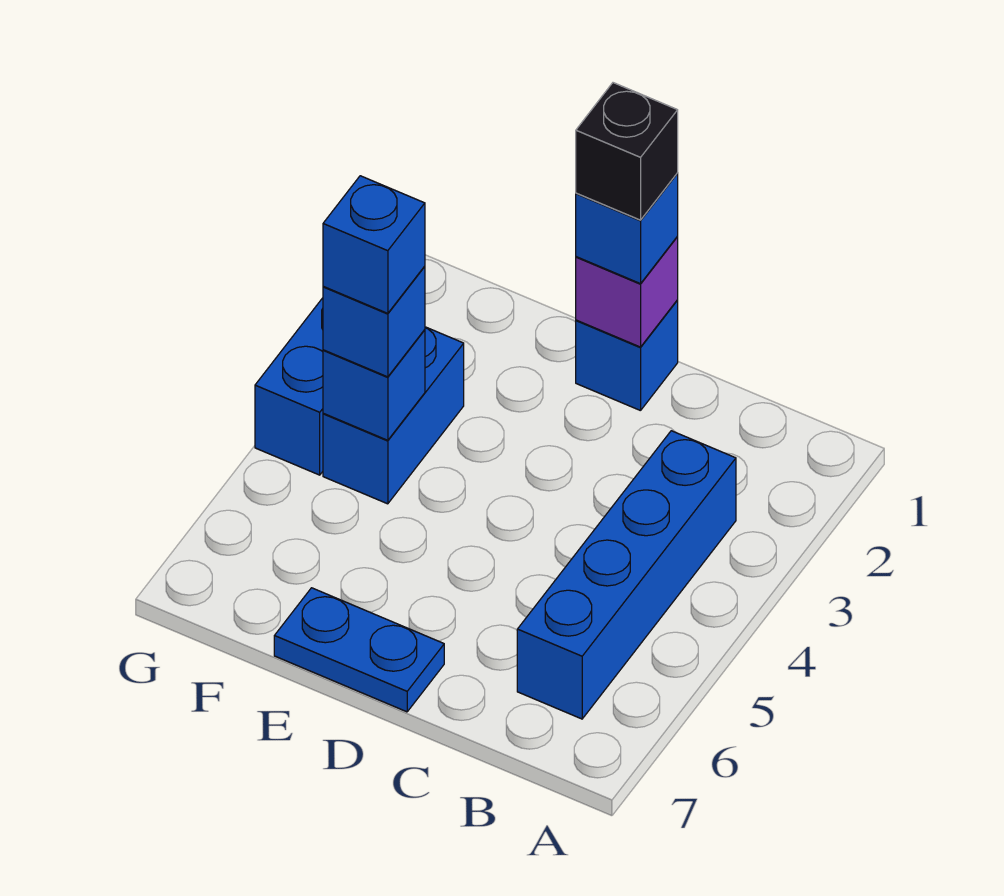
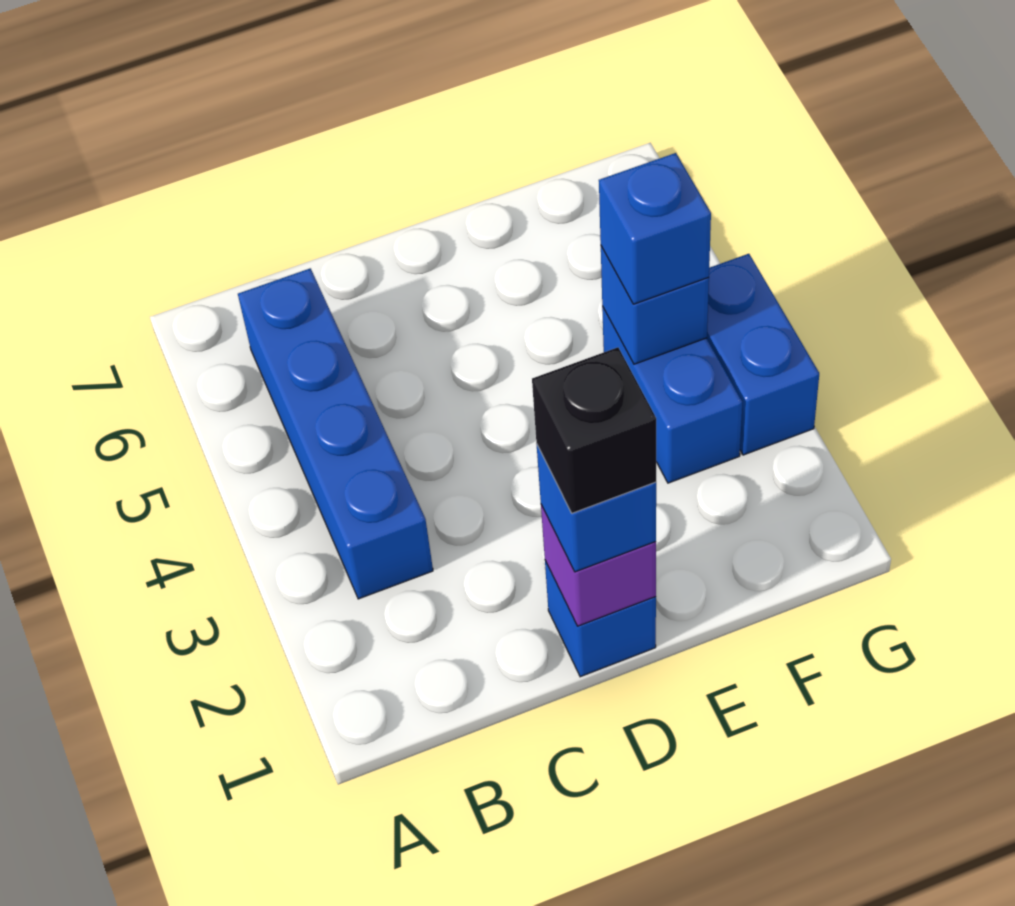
blue plate D7:E7 level 1 -> none
blue brick F4 level 4 -> none

